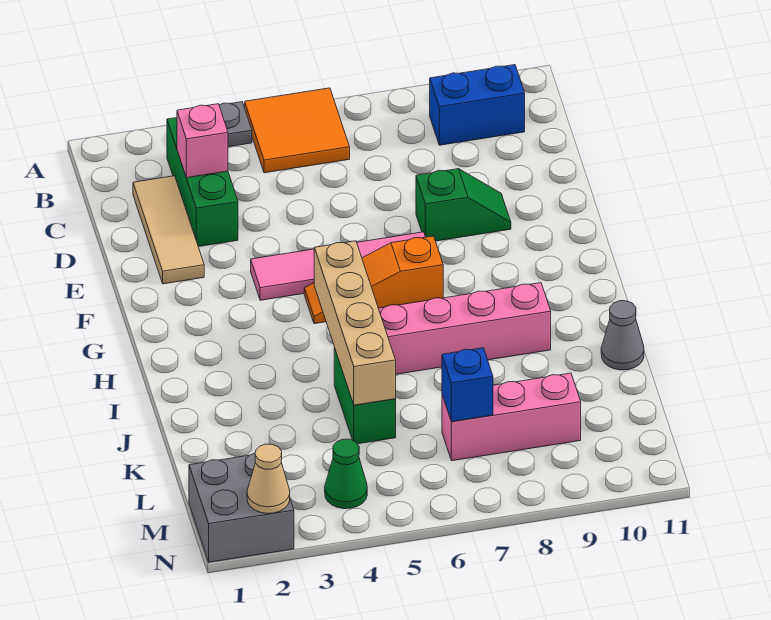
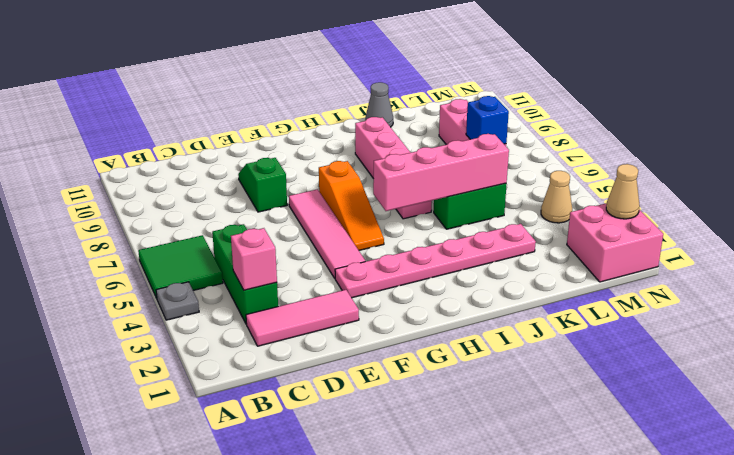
orange tile A5:B6 level 1 -> green tile A5:B6 level 1
green brick B3:D3 level 1 -> green brick C3:C5 level 1
blue brick B9:B10 level 1 -> none
tan tile C2:E2 level 1 -> pink tile C2:E2 level 1
none -> pink plate F3:K3 level 1
tan brick H5:K5 level 2 -> pink brick H5:K5 level 2
grey brick M1:N2 level 1 -> pink brick M1:N2 level 1
green cone M4 level 1 -> tan cone M4 level 1

